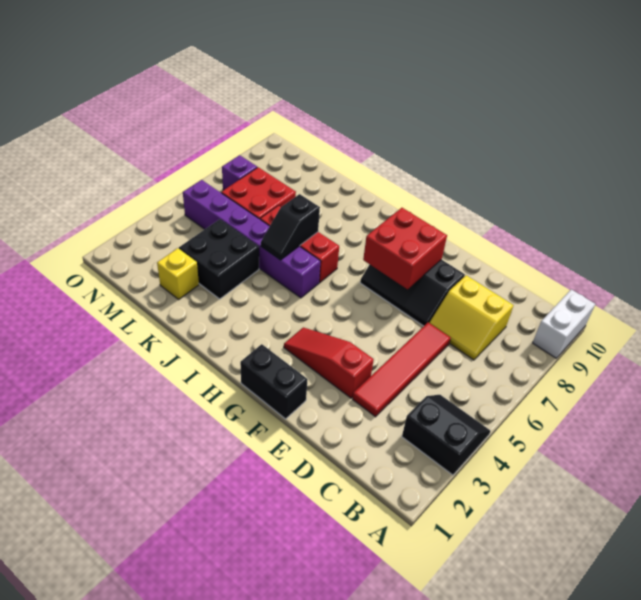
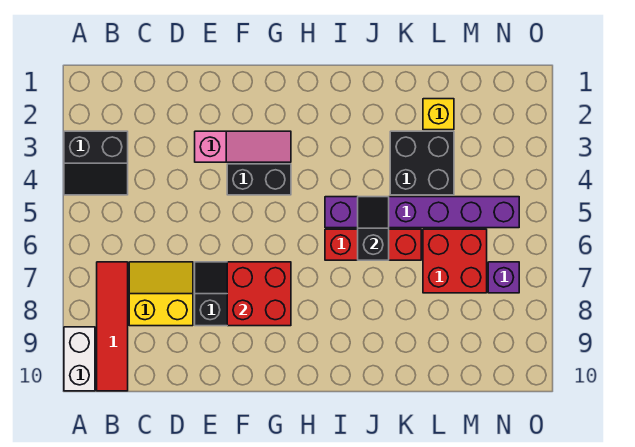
red tile D3:D6 level 1 -> red tile B7:B10 level 1
red slope E3:G3 level 1 top E -> pink slope E3:G3 level 1 top E
black brick F1:G1 level 1 -> black brick F4:G4 level 1

